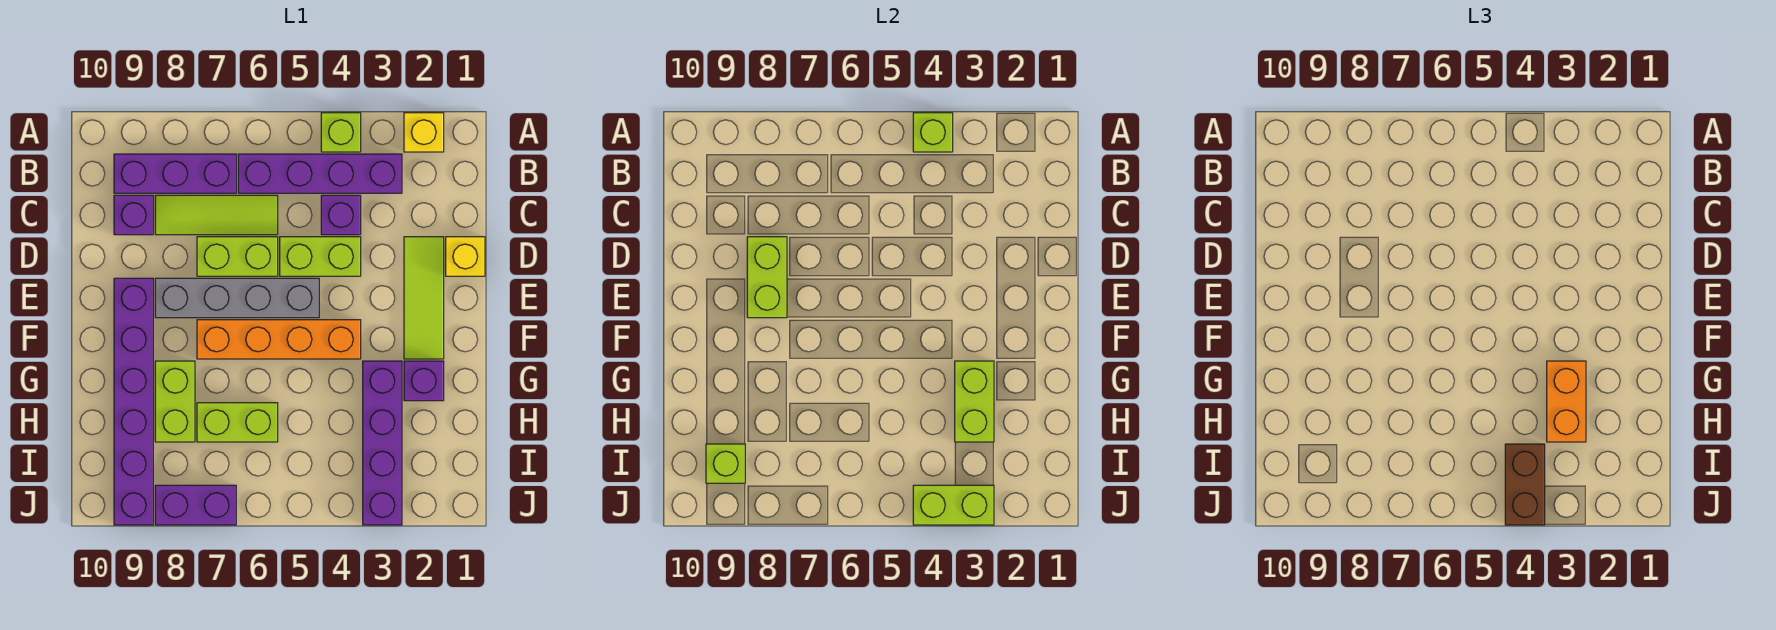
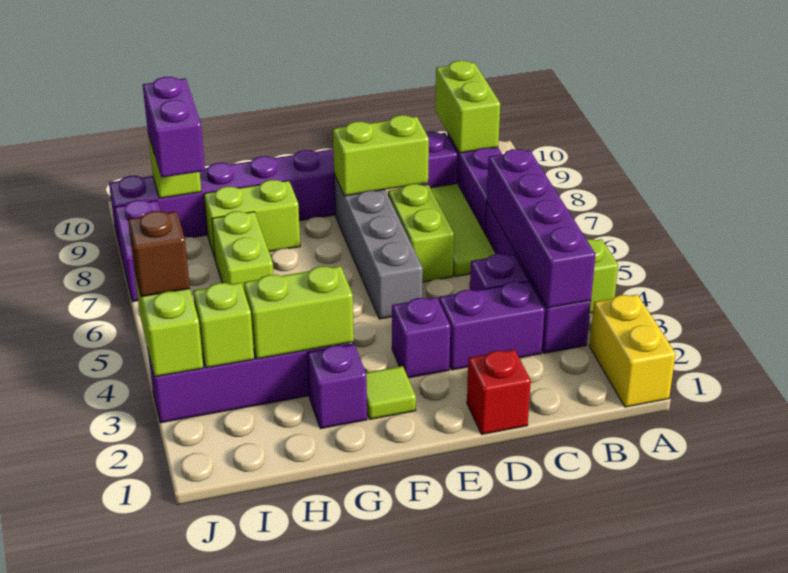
yellow brick A2 level 1 -> yellow brick A1:A2 level 1
lime brick A4 level 2 -> lime brick I3 level 2
none -> purple brick B3:B6 level 2
none -> purple brick C3:D3 level 1
yellow brick D1 level 1 -> red brick D1 level 1
lime tile D2:F2 level 1 -> lime tile F2 level 1
lime brick D4:D5 level 1 -> lime brick B9:B10 level 2
none -> purple brick E3 level 1
orange brick F4:F7 level 1 -> none
orange brick G3:H3 level 3 -> none
brown brick I4:J4 level 3 -> brown brick J4 level 3
none -> purple brick I8:I9 level 3

